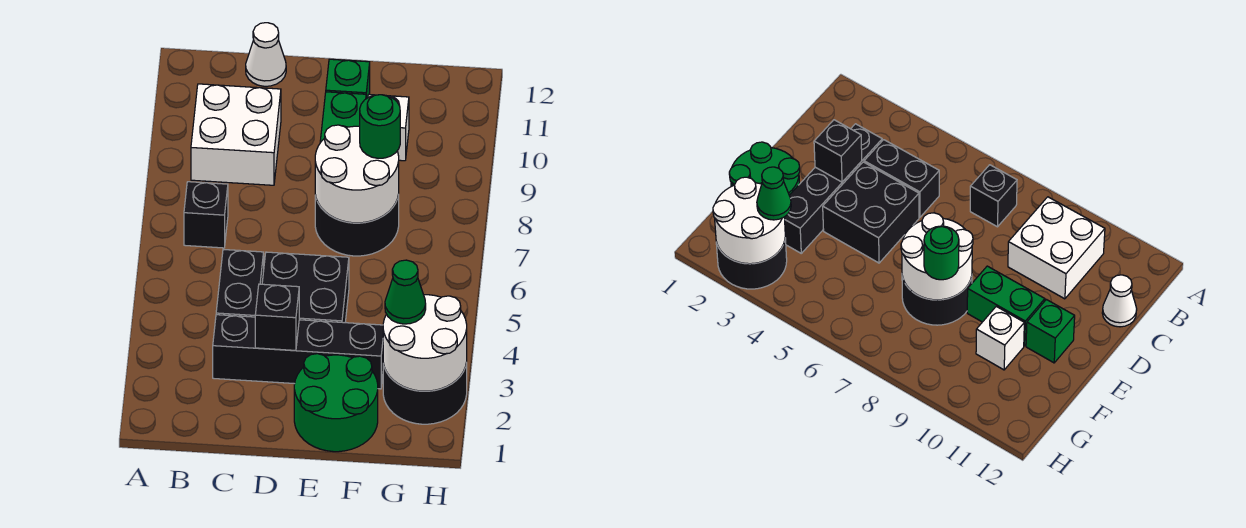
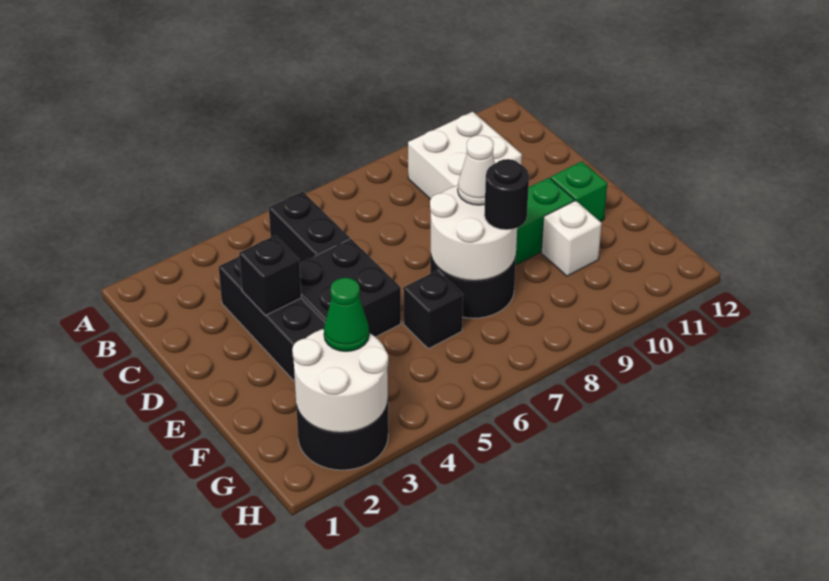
black brick B7 level 1 -> black brick F6 level 1
black brick C4:C5 level 1 -> black brick B5:C5 level 1
white cone C12 level 1 -> white cone E8 level 3
green round brick E1:F2 level 1 -> none
green round brick F8 level 3 -> black round brick F8 level 3

